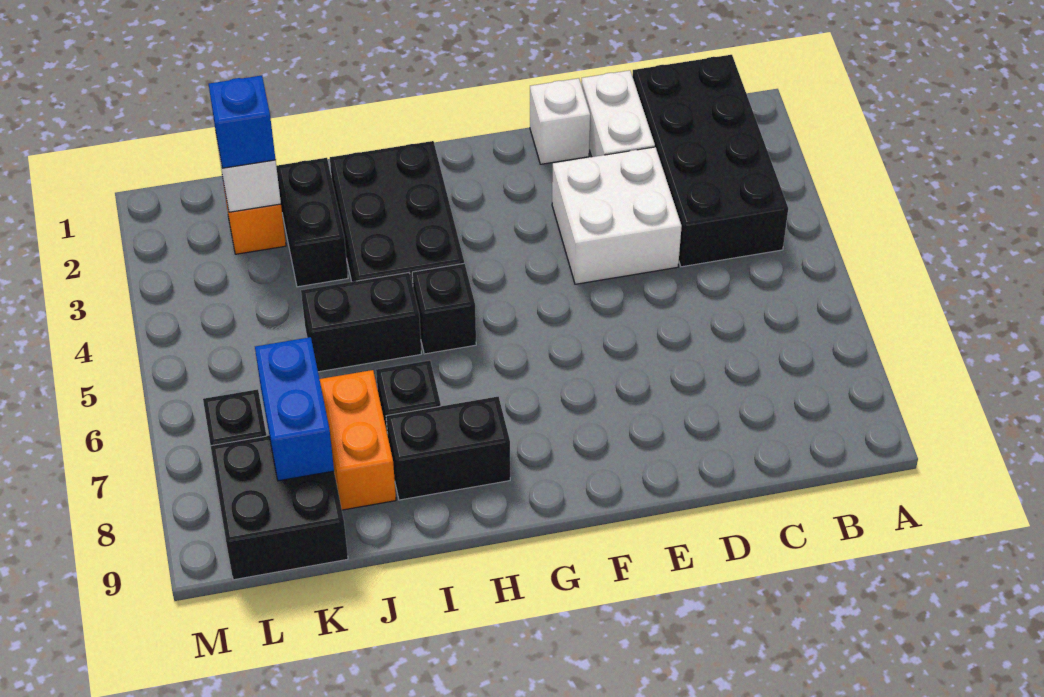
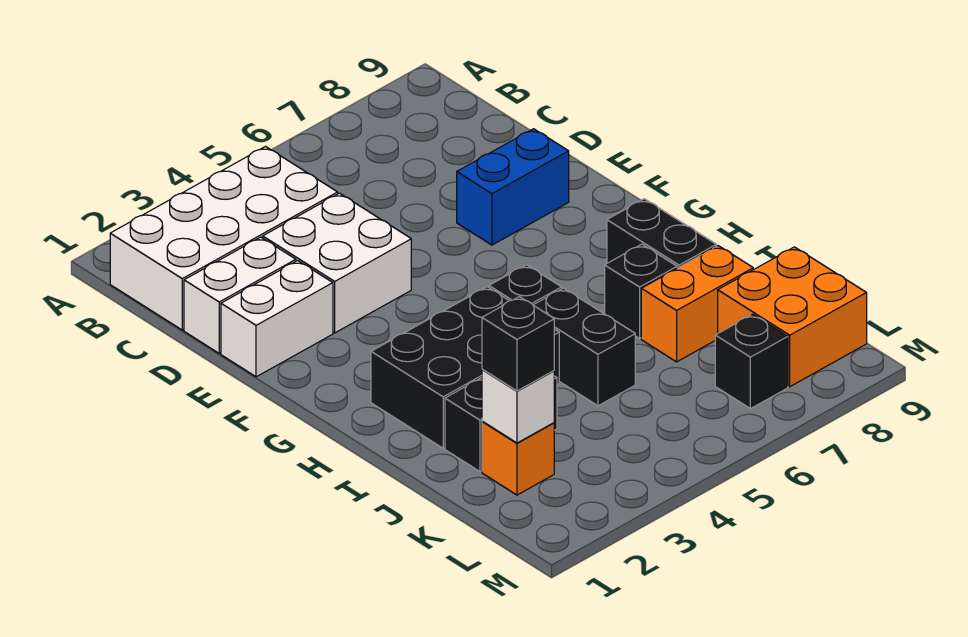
black brick B1:C4 level 1 -> white brick B1:C4 level 1
white brick E1 level 1 -> white brick E1:E2 level 1
blue brick K2 level 3 -> black brick K2 level 3
blue brick K7:K8 level 2 -> blue brick E7:E8 level 1
black brick K8:L9 level 1 -> orange brick K8:L9 level 1

